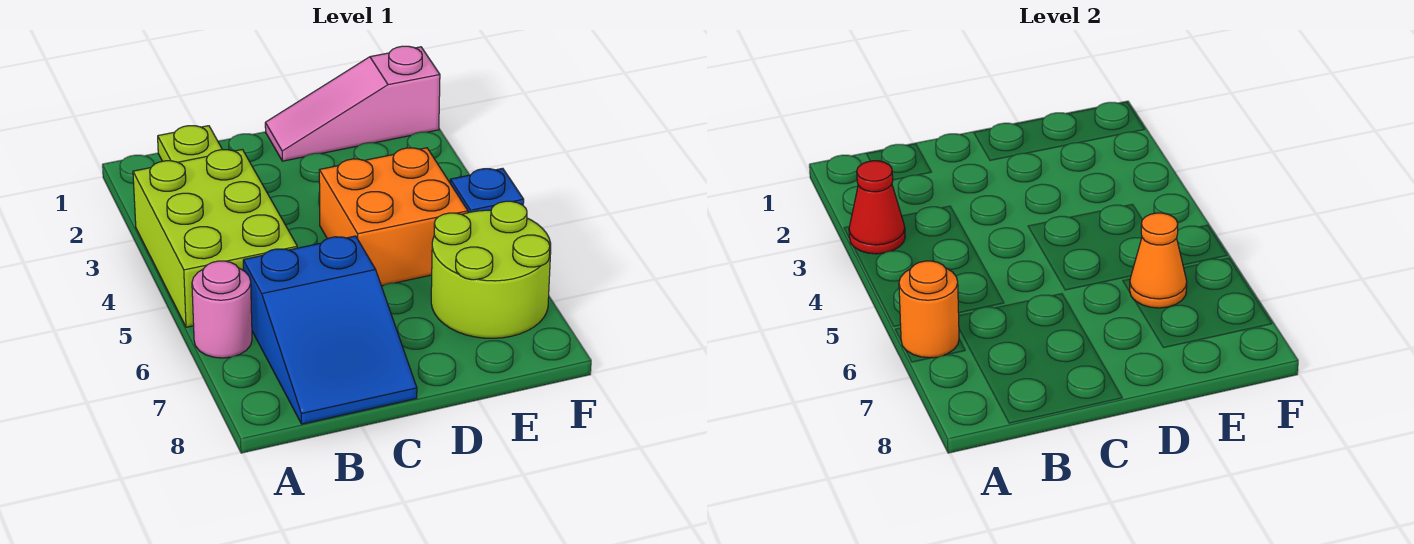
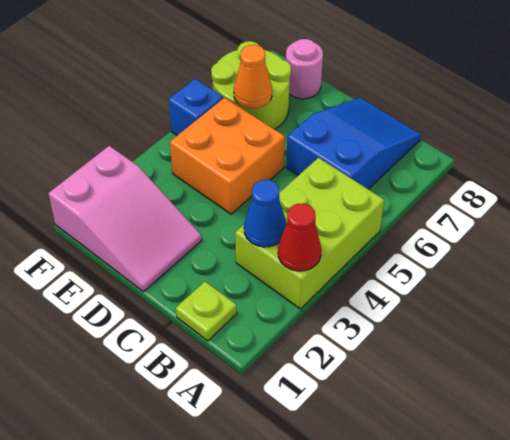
pink round brick A6 level 1 -> pink round brick E8 level 1
orange round brick A6 level 2 -> none
none -> blue cone B3 level 2
pink slope D1:F1 level 1 top F -> pink slope D1:F2 level 1 top F

